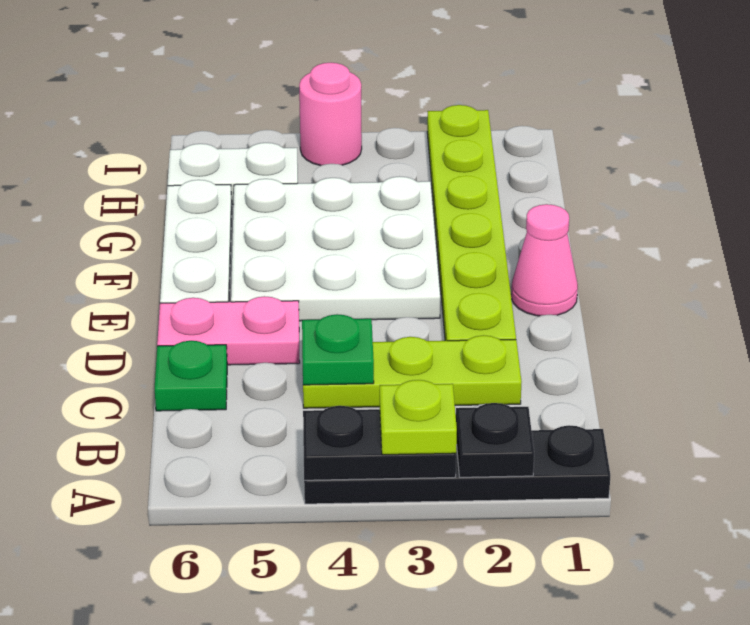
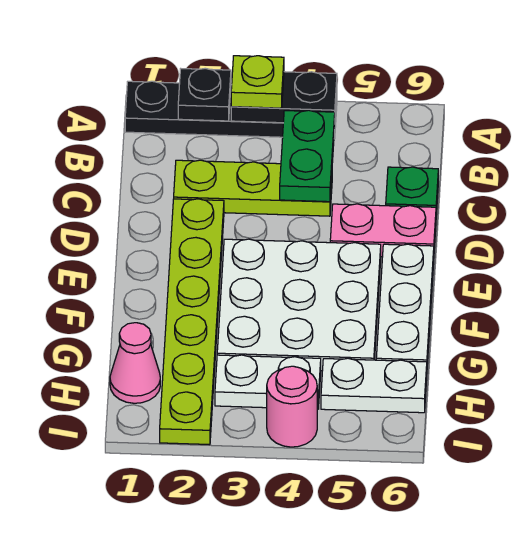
green plate C4 level 2 -> green plate B4:C4 level 2
pink cone E1 level 1 -> pink cone H1 level 1
none -> white plate H3:H4 level 1

